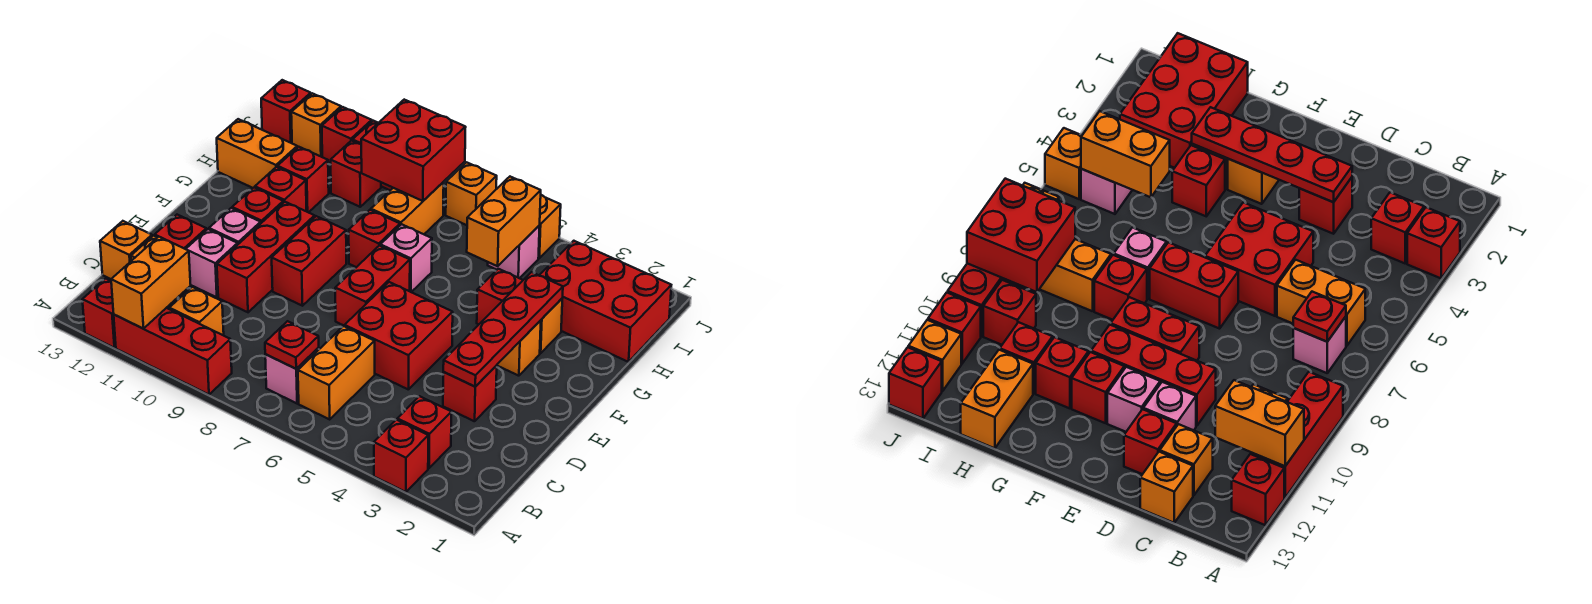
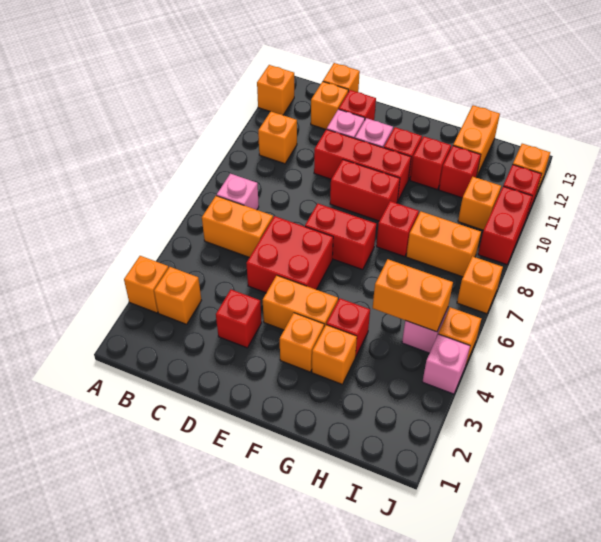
red brick A3 level 1 -> orange brick A3 level 1
red brick A9:A11 level 1 -> none
orange brick A11:B11 level 2 -> orange brick E4:F4 level 1
red brick A12 level 1 -> orange brick A12 level 1
red brick B3 level 1 -> orange brick B3 level 1
red plate B7 level 2 -> none
red plate D3:G3 level 2 -> none
pink brick G7 level 1 -> pink brick J4 level 1
red brick H1:I3 level 1 -> none
red brick I8:J9 level 2 -> none
red brick I10 level 1 -> orange brick I10 level 1
red brick J13 level 1 -> none

